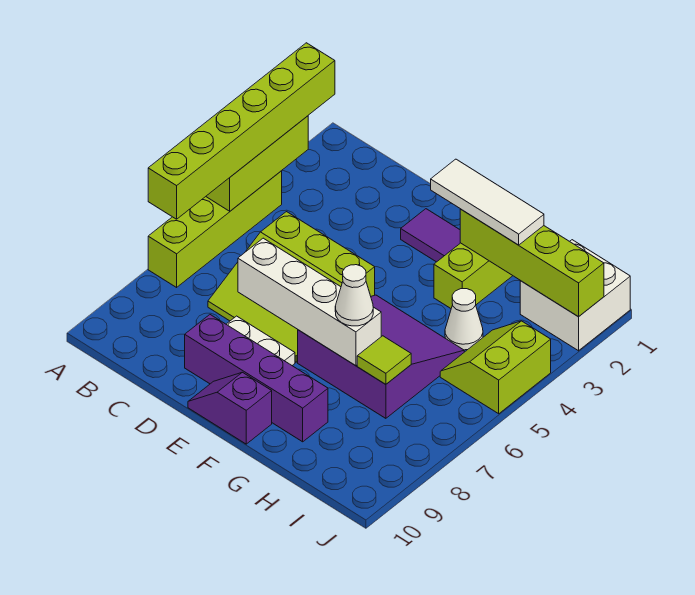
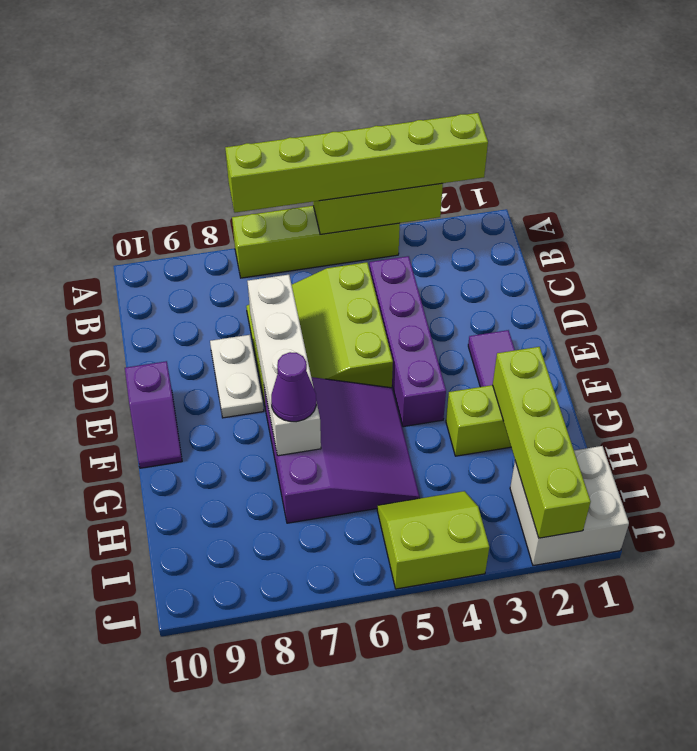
purple brick D9:G9 level 1 -> purple brick C4:F4 level 1
purple slope E10:F10 level 1 top F -> purple slope E10:F10 level 1 top E
white tile F2:H2 level 3 -> none
white cone G7 level 3 -> purple cone G7 level 3
white cone H4 level 1 -> none
lime tile H7 level 2 -> none

